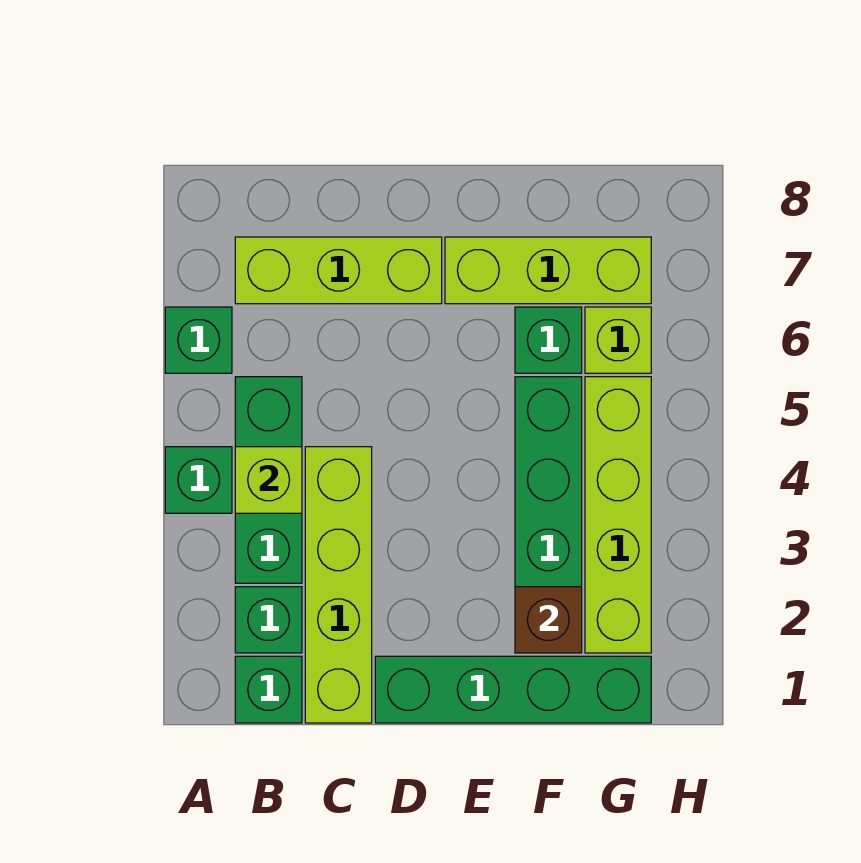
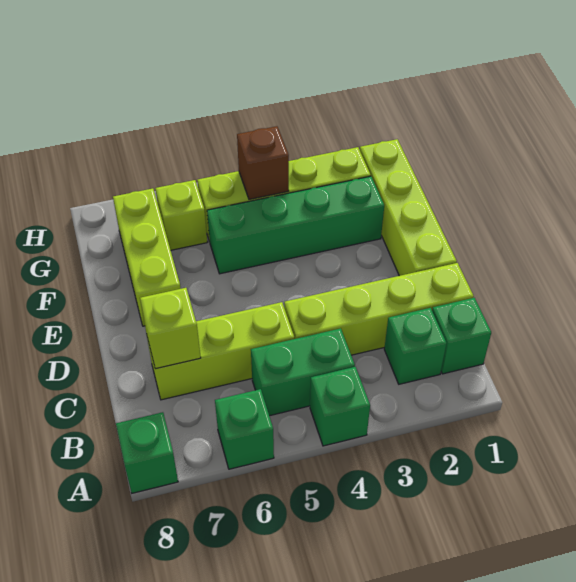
green brick B3:B5 level 1 -> green brick B4:B5 level 1
lime brick B4 level 2 -> lime brick C7 level 2
lime brick B7:D7 level 1 -> lime brick C5:C7 level 1
green brick D1:G1 level 1 -> lime brick D1:G1 level 1
brown brick F2 level 2 -> brown brick G4 level 2
green brick F6 level 1 -> green brick A8 level 1

